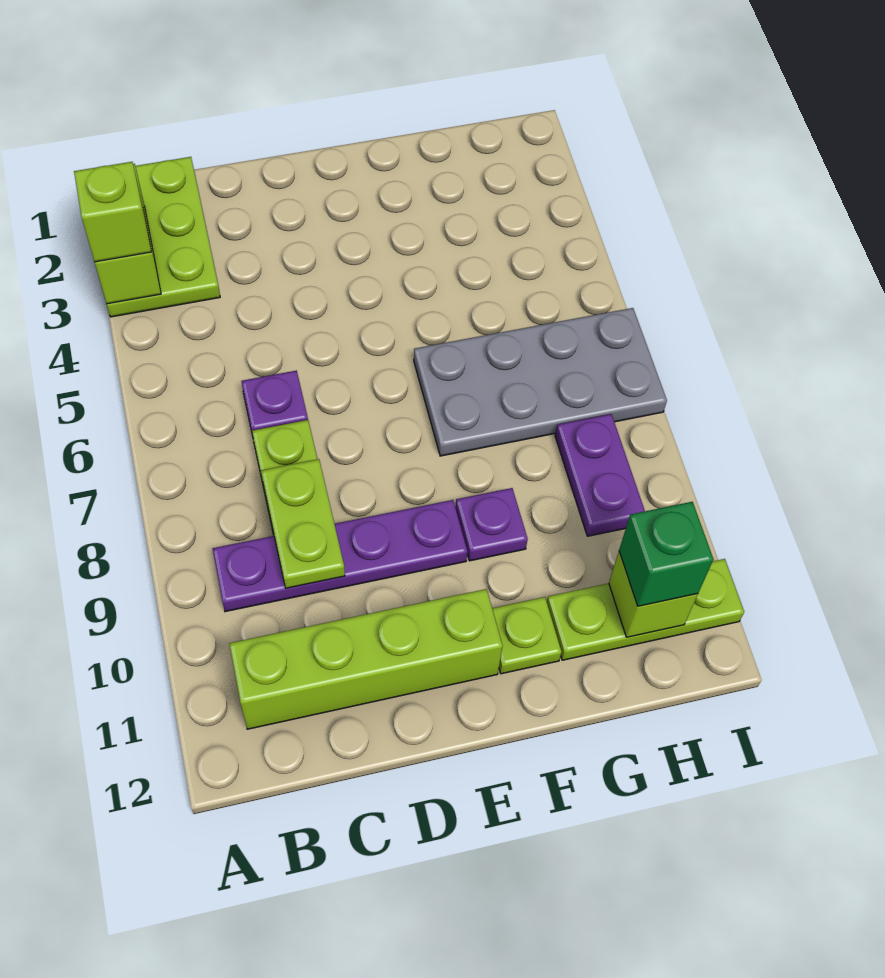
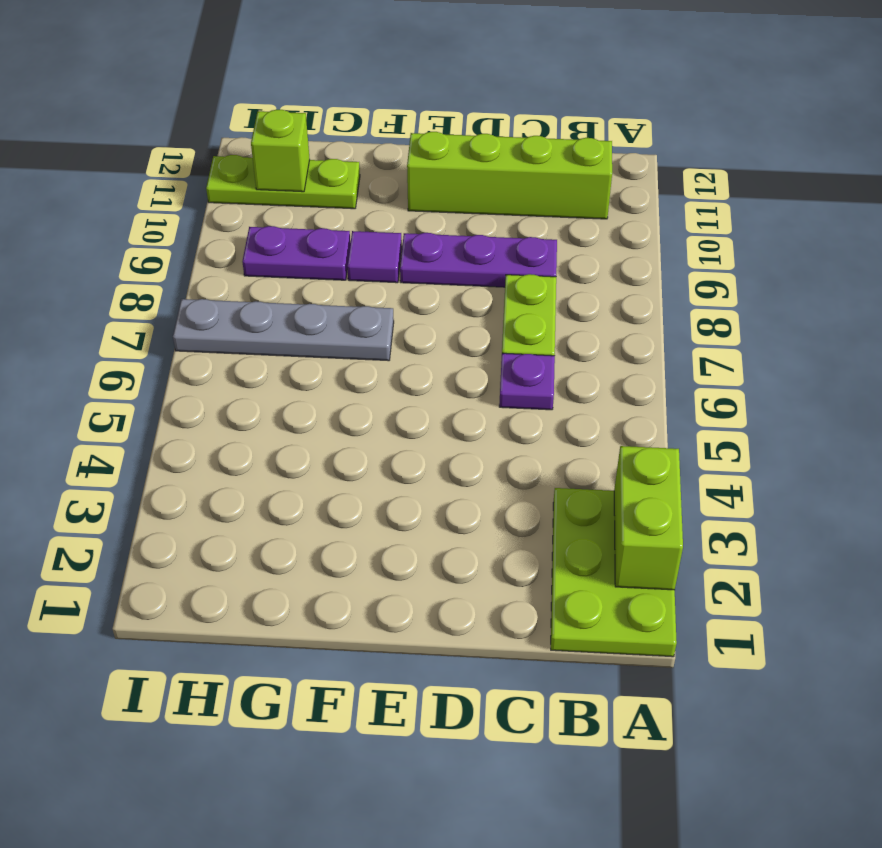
lime brick A3 level 3 -> none
purple plate B9:E9 level 1 -> purple plate C9:E9 level 1
lime plate C8:C9 level 2 -> none
grey plate F6:I7 level 1 -> grey plate F7:I7 level 1
purple plate F9 level 1 -> purple tile F9 level 1
lime plate F11 level 1 -> none
purple plate H8:H9 level 1 -> purple plate G9:H9 level 1
green brick H11 level 3 -> none

